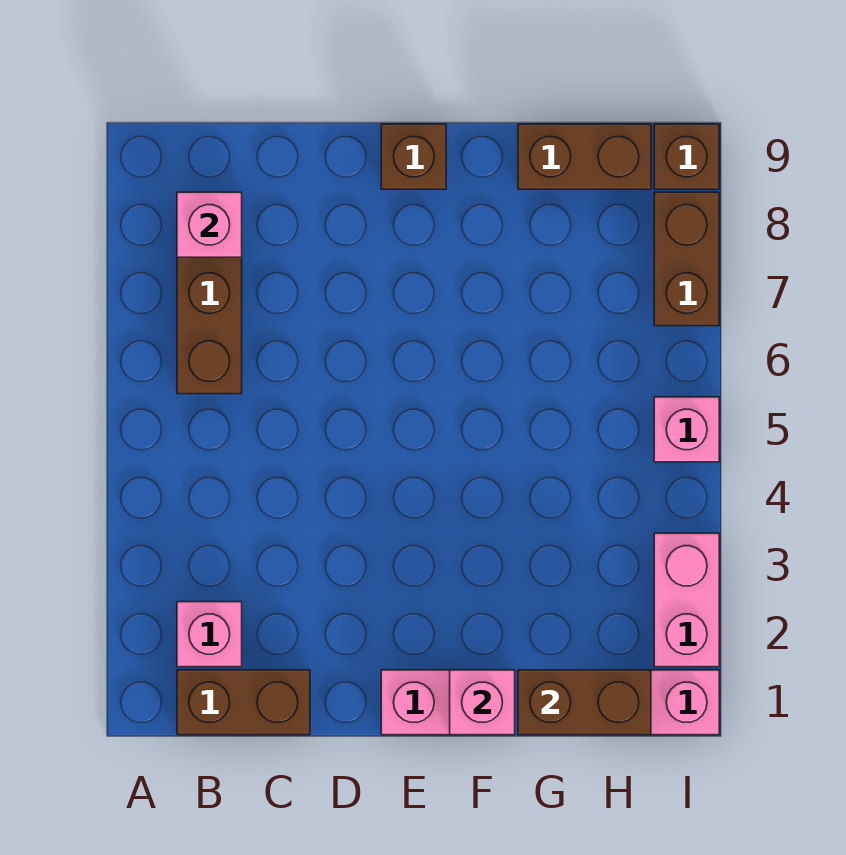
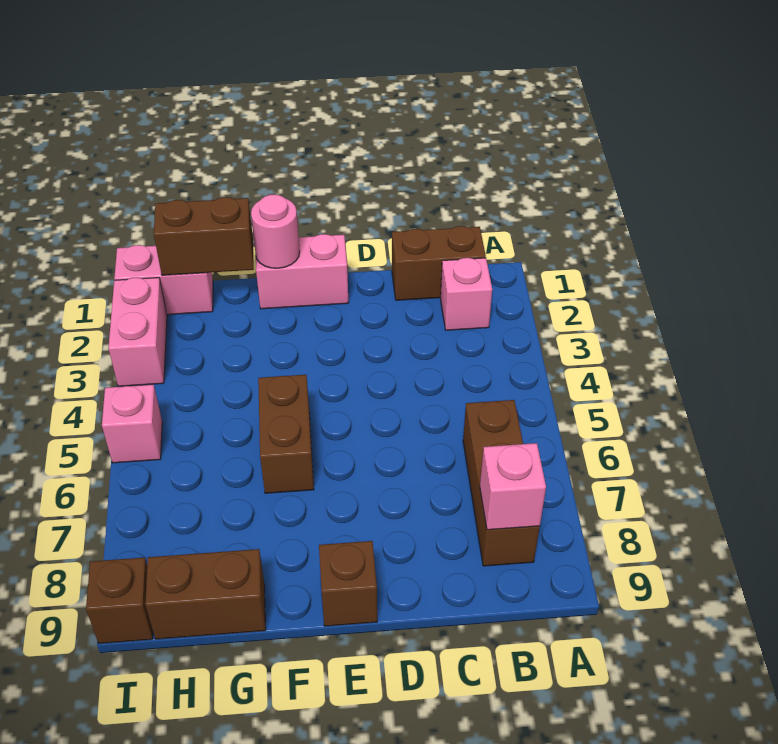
pink brick F1 level 2 -> pink round brick F1 level 2
brown brick I7:I8 level 1 -> brown brick F5:F6 level 1

